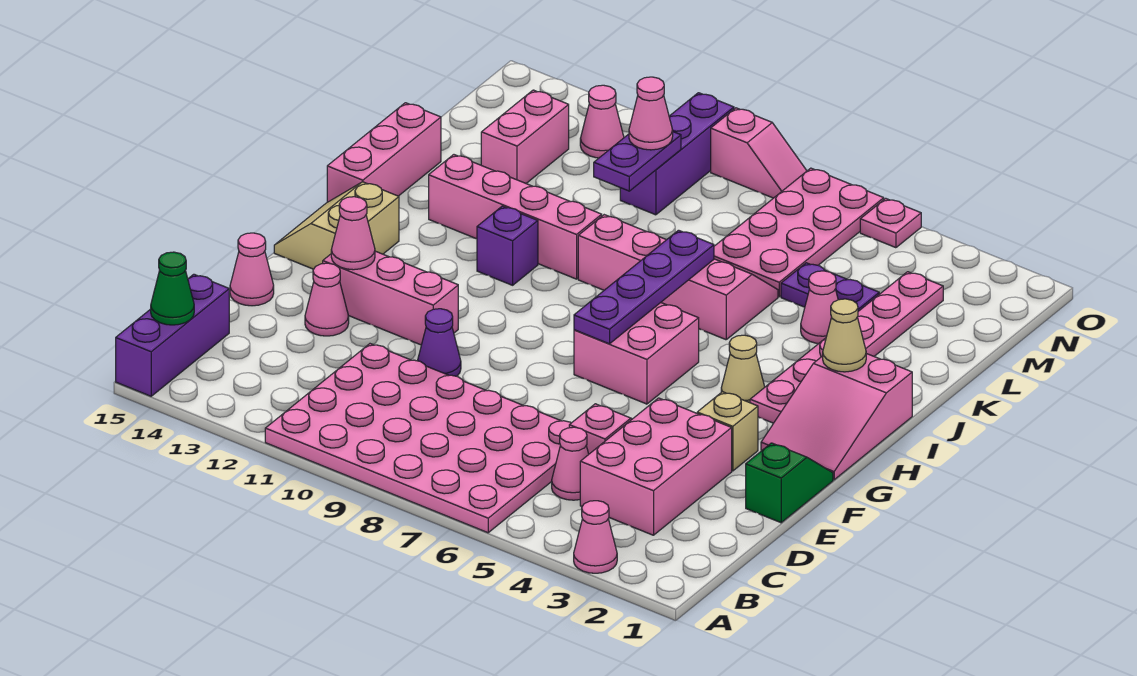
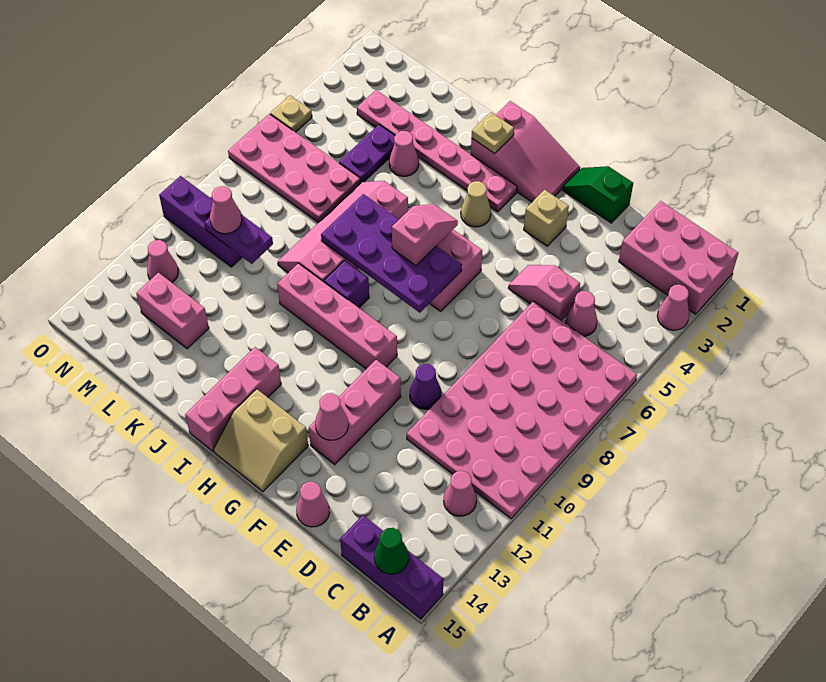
pink brick C3:E4 level 1 -> pink brick A1:C2 level 1
pink cone E13 level 1 -> pink cone B12 level 1
purple plate G7:J7 level 2 -> purple plate G7:J8 level 2
tan cone I2 level 2 -> tan plate I2 level 2
purple brick I11 level 1 -> purple brick I9 level 1
pink brick I15:K15 level 1 -> pink brick I13:I15 level 1
pink brick J10:J13 level 1 -> pink brick G10:J10 level 1
pink plate O5 level 1 -> tan plate O5 level 1
pink slope O8:O9 level 1 top 9 -> pink slope H6:H7 level 3 top 7

